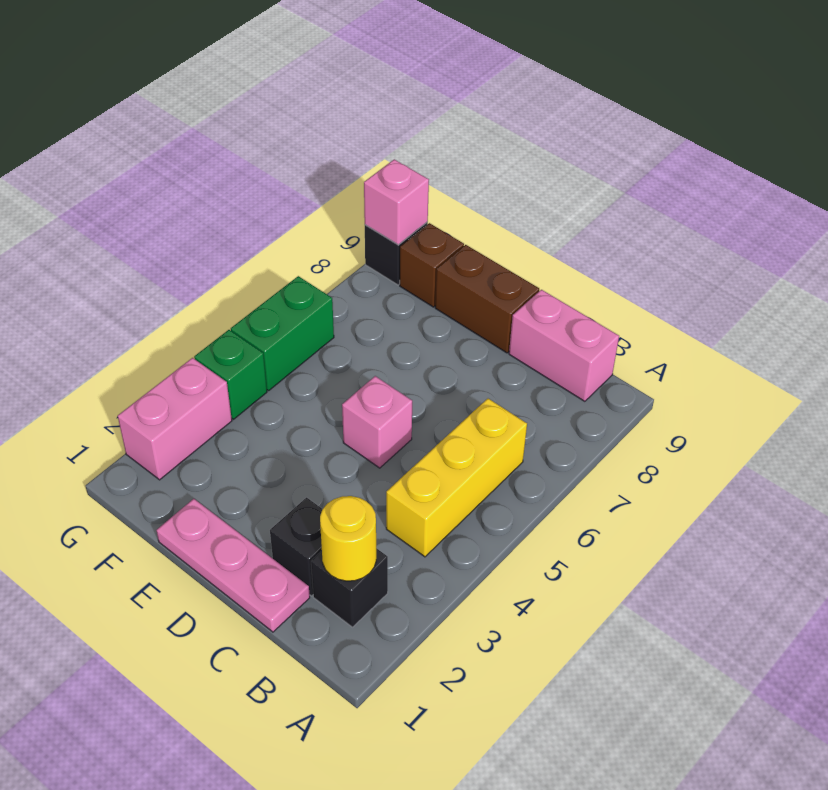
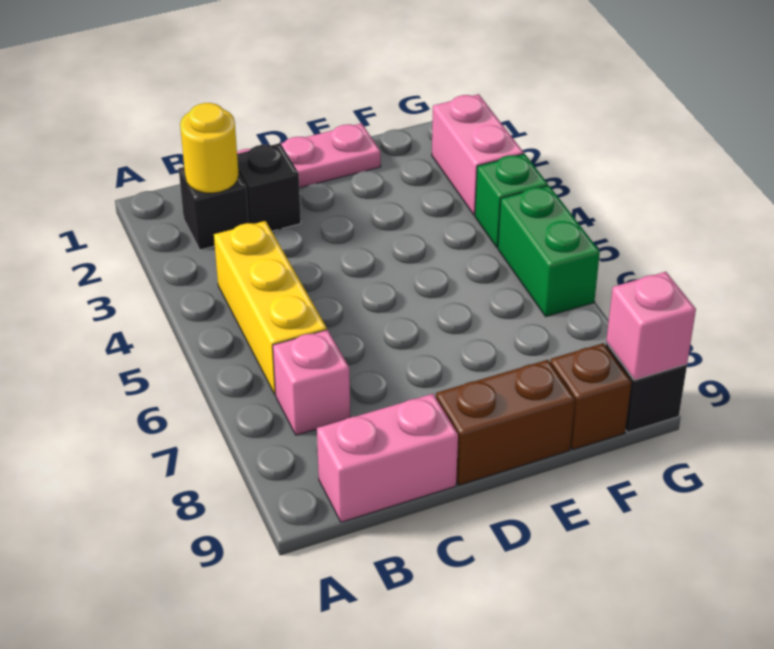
pink brick D5 level 1 -> pink brick B7 level 1

